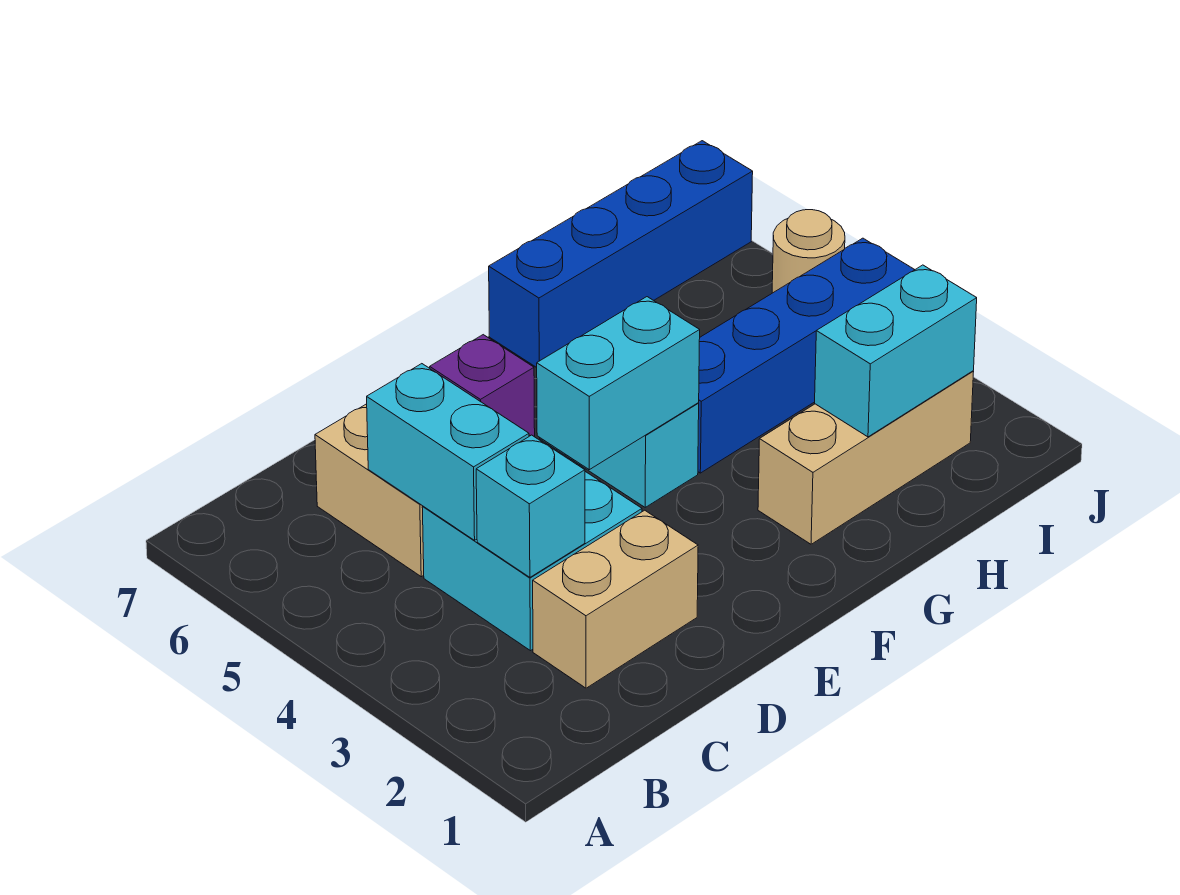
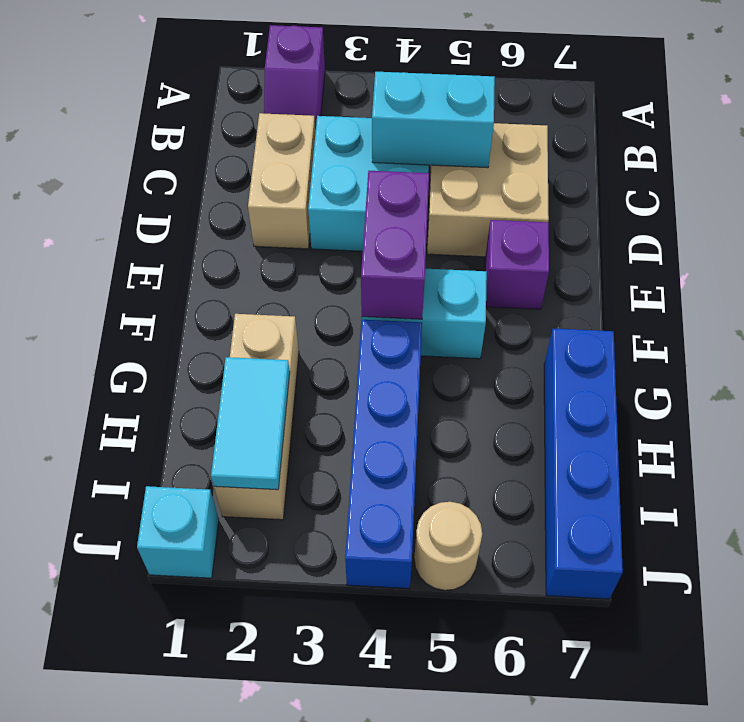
none -> purple slope A2:B2 level 1 top A
cyan brick C3 level 2 -> cyan brick J1 level 1
cyan brick E4:F4 level 2 -> purple brick E4:F4 level 2
cyan brick H2:I2 level 2 -> cyan tile H2:I2 level 2

